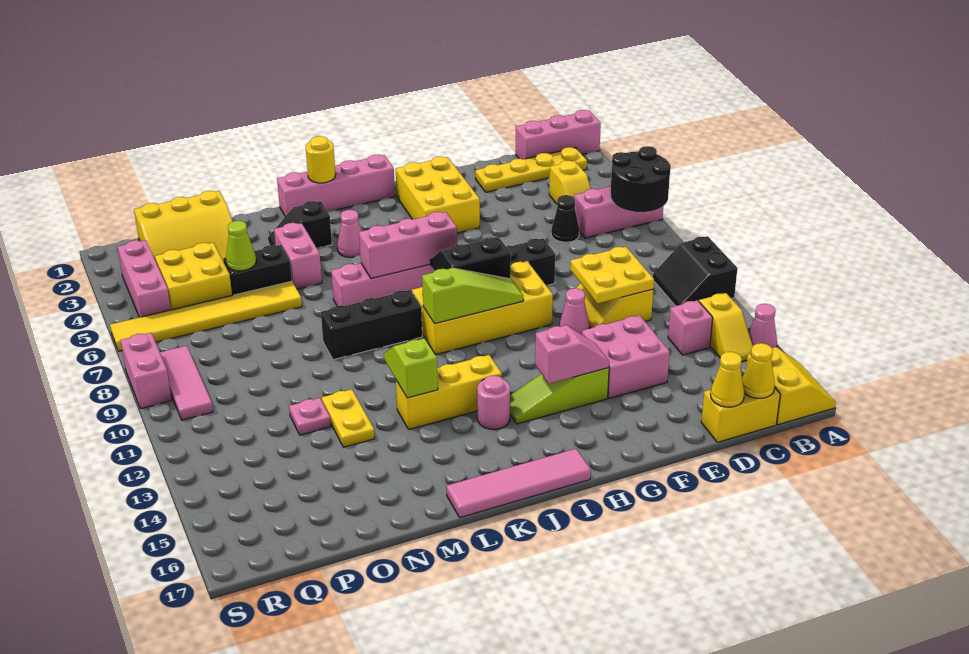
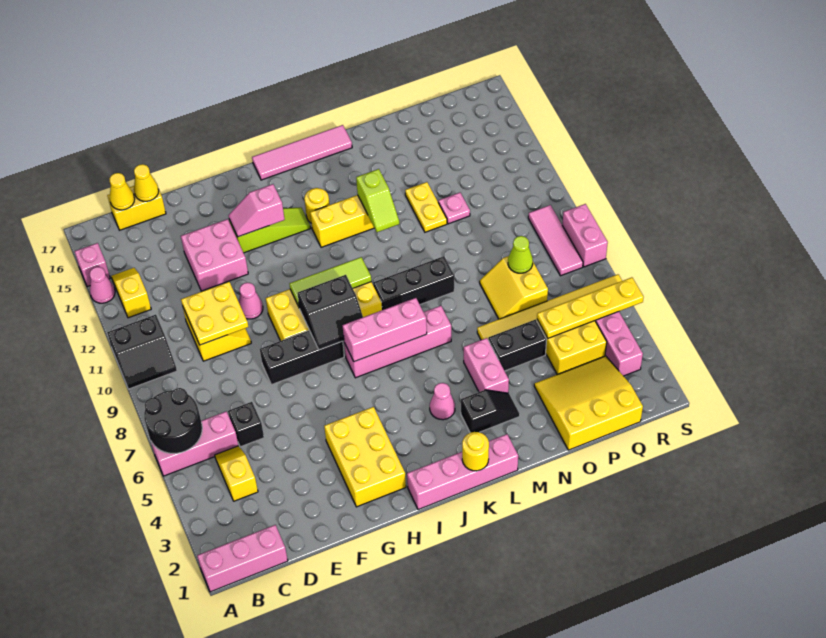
black slope A10:B11 level 1 top A -> black slope A10:B11 level 1 top 11
yellow slope A16:B17 level 1 top B -> yellow slope O7:P8 level 1 top P
yellow plate B2:E2 level 1 -> yellow plate P5:S5 level 2
pink brick C13 level 1 -> pink brick A15 level 1
black cone D6 level 1 -> black brick D6 level 1
lime slope H10:J10 level 2 top J -> lime tile H10:J10 level 2
pink round brick J14 level 1 -> yellow round brick J14 level 1
lime cone O5 level 2 -> lime cone P8 level 2

